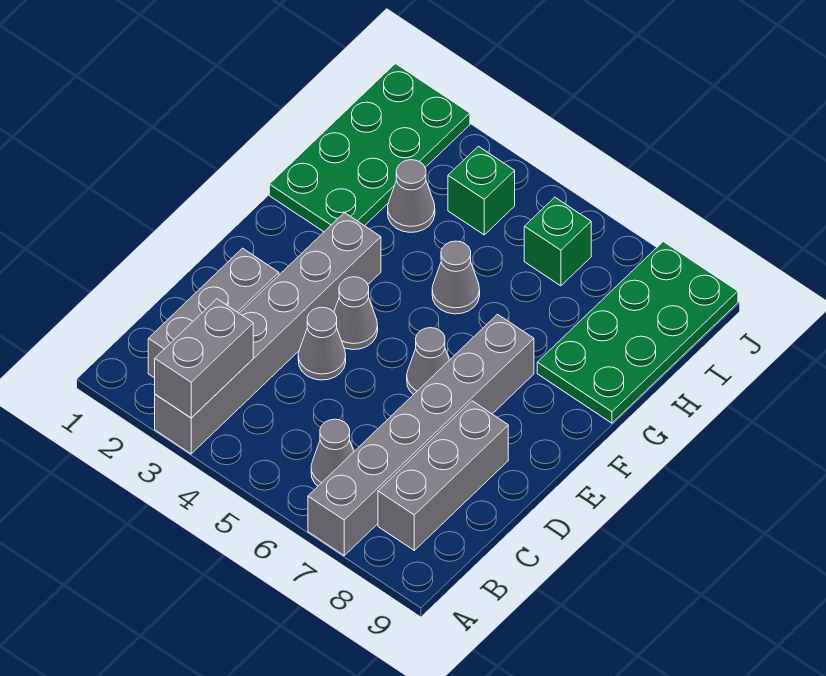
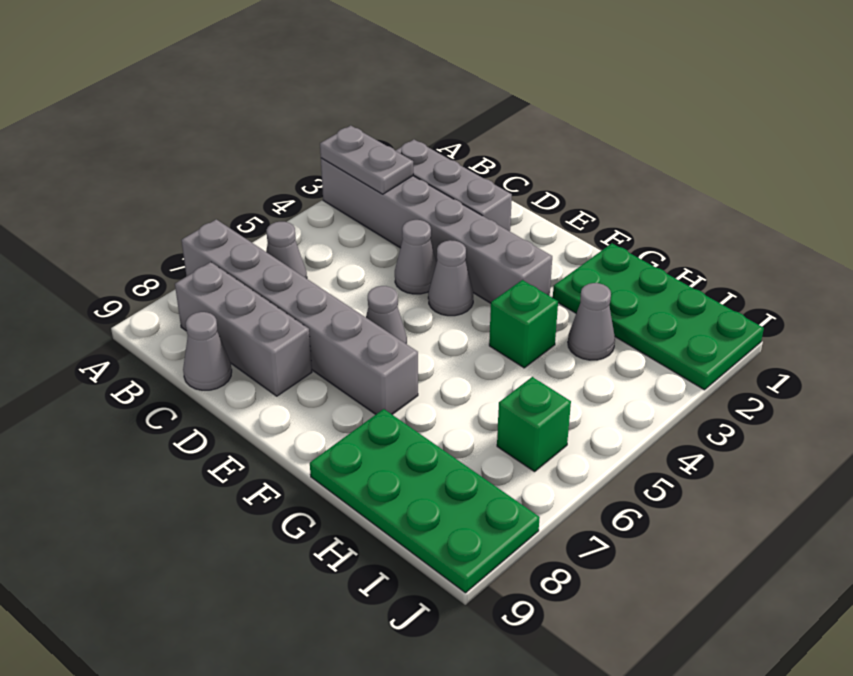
grey brick A3:B3 level 2 -> grey plate A3:B3 level 2
grey cone G5 level 1 -> grey cone C9 level 1
green brick I4 level 1 -> green brick G4 level 1

